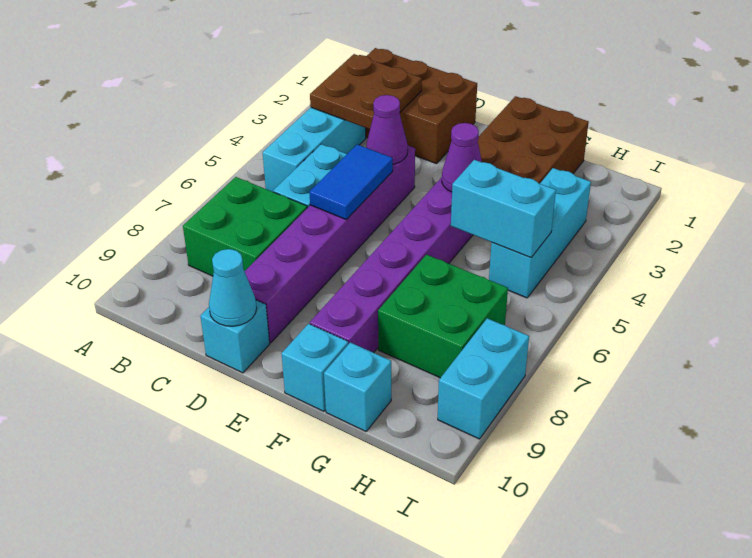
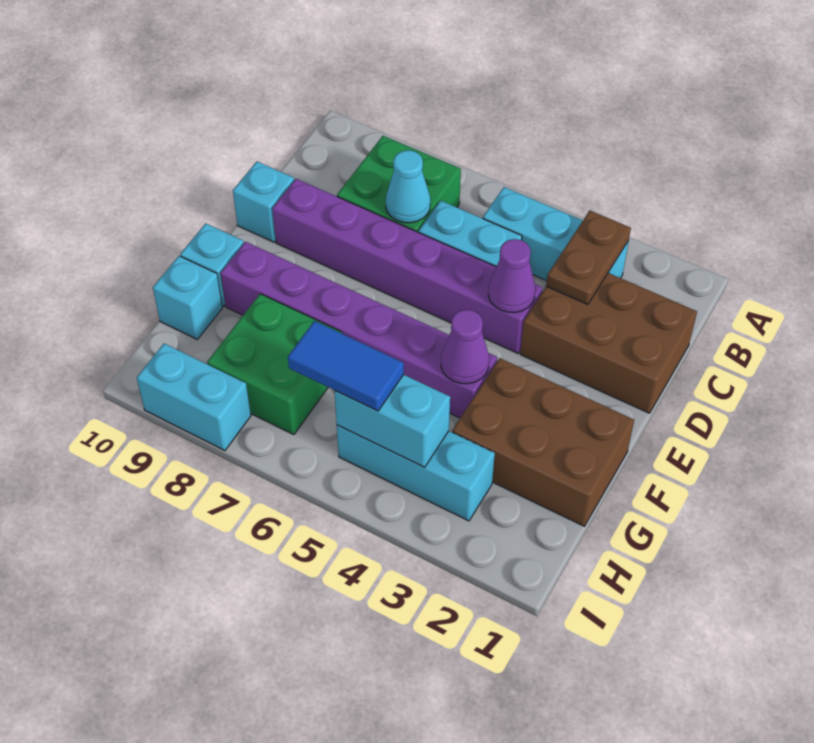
brown brick B1:D2 level 1 -> brown brick C1:D3 level 1
brown plate B2:C3 level 2 -> brown plate B3:C3 level 2
blue tile D5:D6 level 2 -> blue tile H5:H6 level 3
cyan cone D10 level 2 -> cyan cone C7 level 2
cyan brick G5:H5 level 2 -> cyan brick H4:H5 level 2

